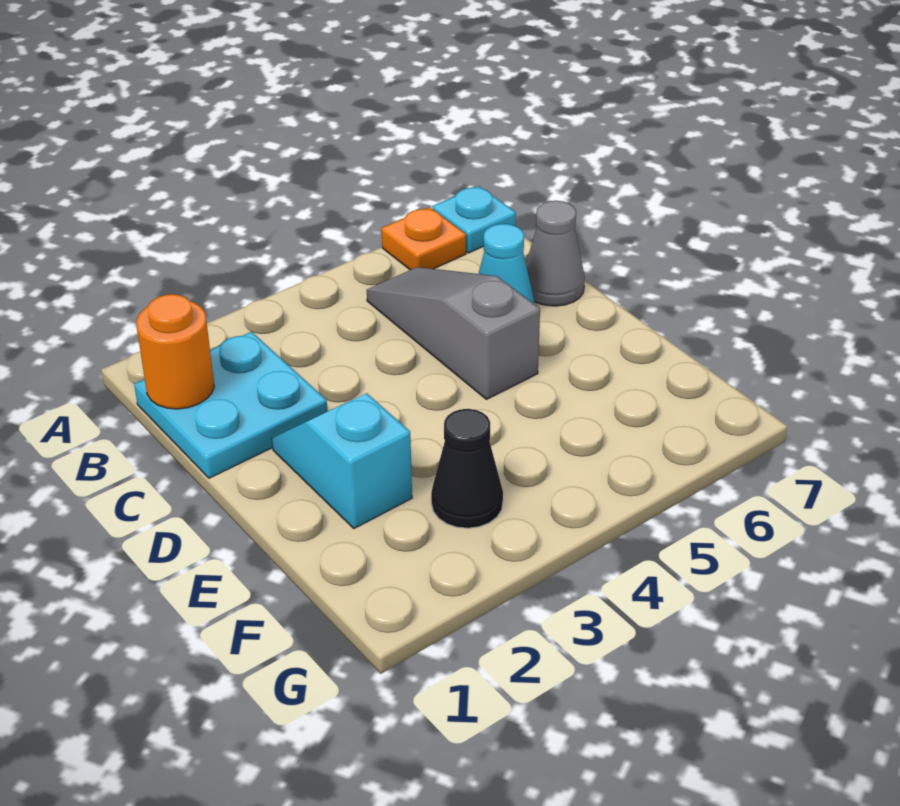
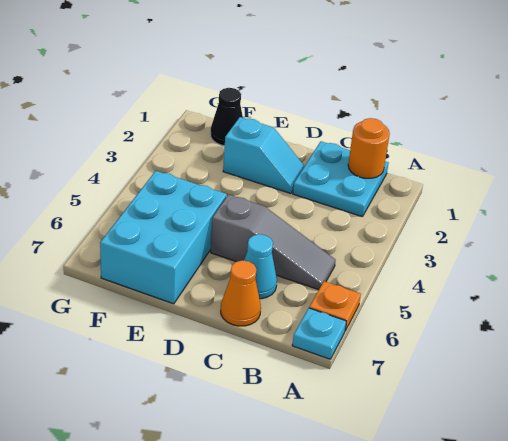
grey cone C7 level 1 -> orange cone C7 level 1
none -> cyan brick E5:F7 level 1
black cone F3 level 1 -> black cone F1 level 1

